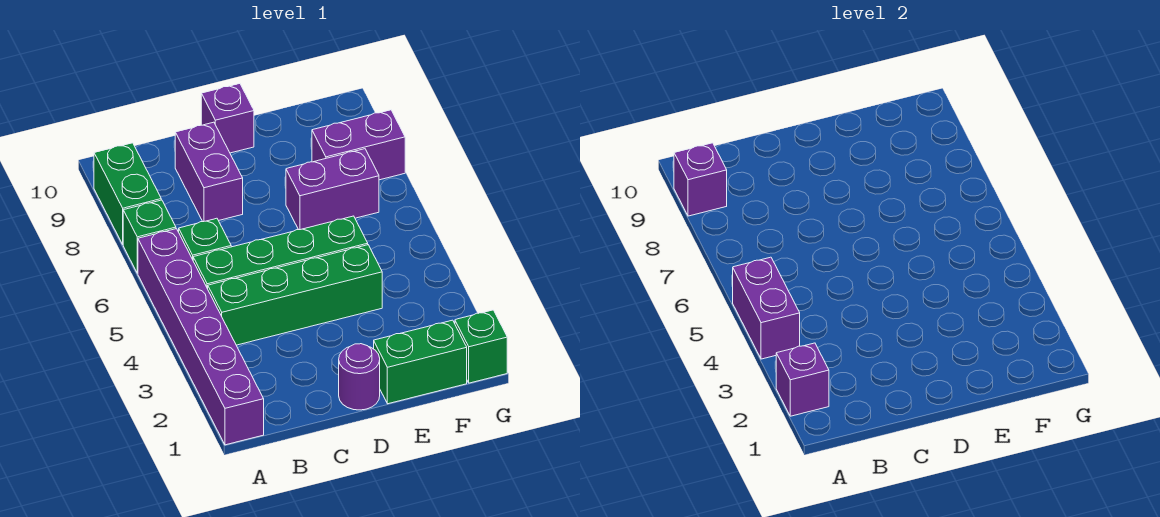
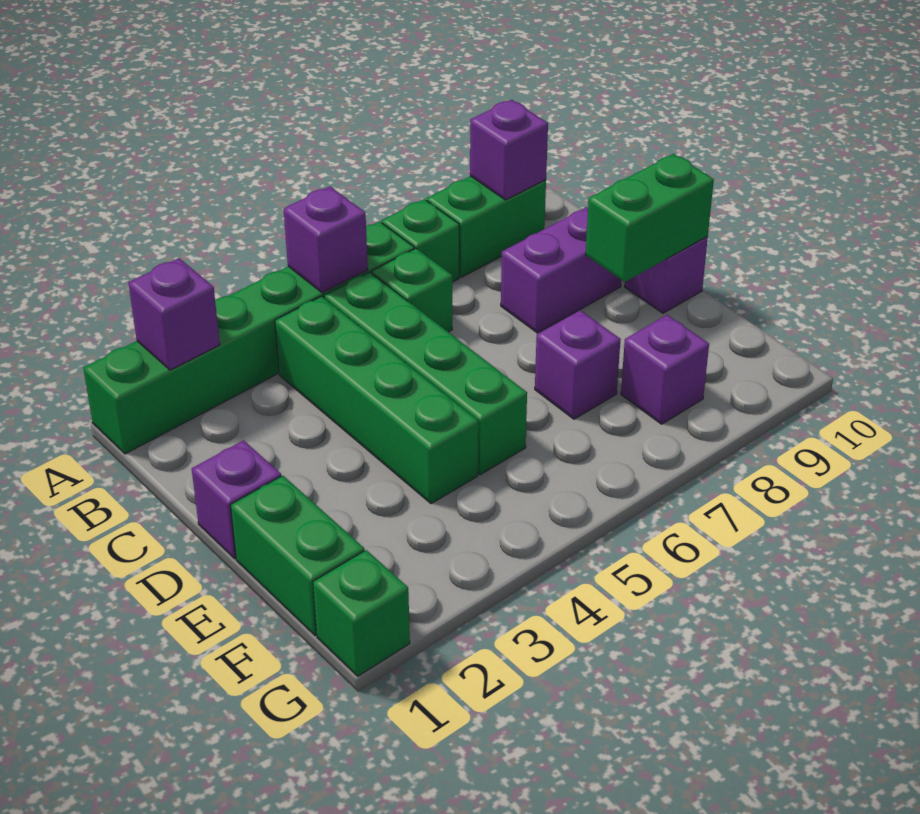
purple brick A1:A6 level 1 -> green brick A1:A6 level 1
purple brick A4:A5 level 2 -> purple brick A5 level 2
purple round brick D1 level 1 -> purple brick D1 level 1
none -> green brick D9:D10 level 2
purple brick E7:F7 level 1 -> purple brick E7 level 1
purple brick F8:G8 level 1 -> purple brick F8 level 1

